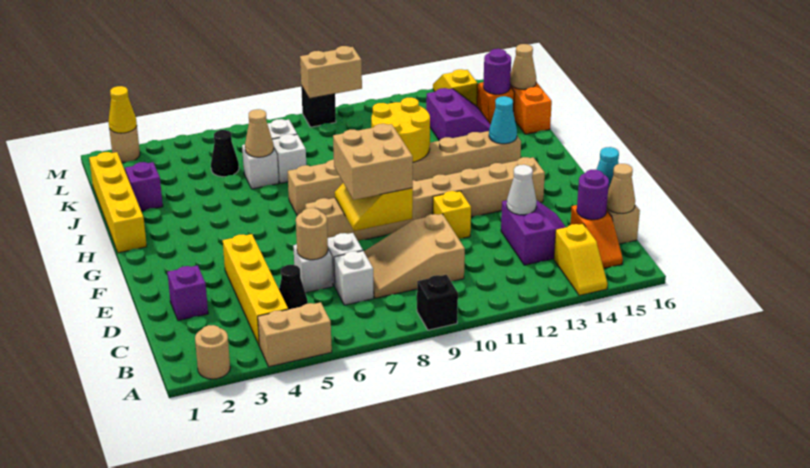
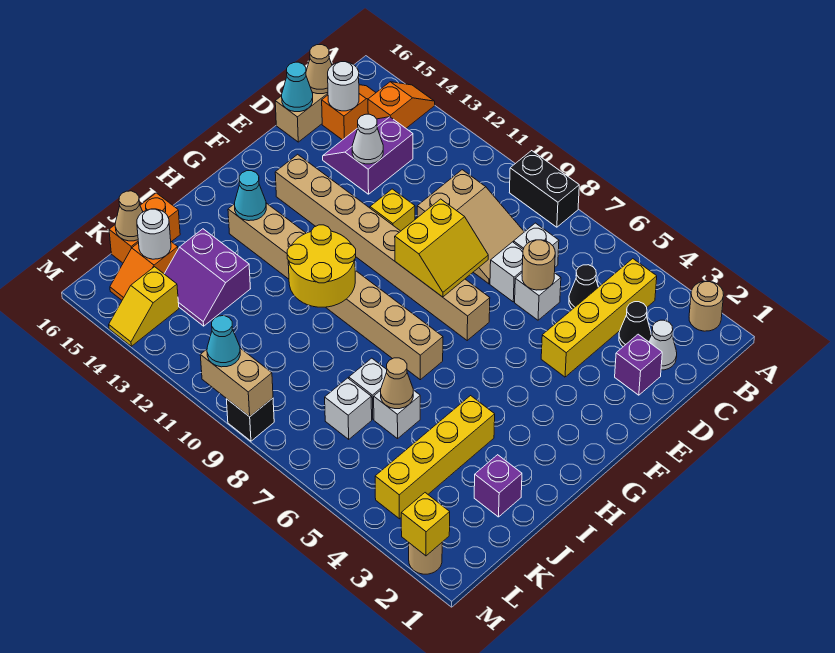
tan brick A4:A5 level 1 -> none
black brick A9 level 1 -> black brick A8:A9 level 1
yellow slope A14:B14 level 1 top B -> orange slope A14:B14 level 1 top B
none -> white cone C2 level 1
purple round brick C15 level 2 -> white round brick C15 level 2
tan brick E8:F9 level 3 -> none
yellow brick H1:K1 level 1 -> yellow brick I4:L4 level 1
purple slope J13:K14 level 1 top 13 -> purple slope J13:K14 level 1 top J
black cone K5 level 1 -> black cone C3 level 1
purple round brick K15 level 2 -> white round brick K15 level 2
yellow cone M2 level 2 -> yellow brick M2 level 2
none -> cyan cone M10 level 3

